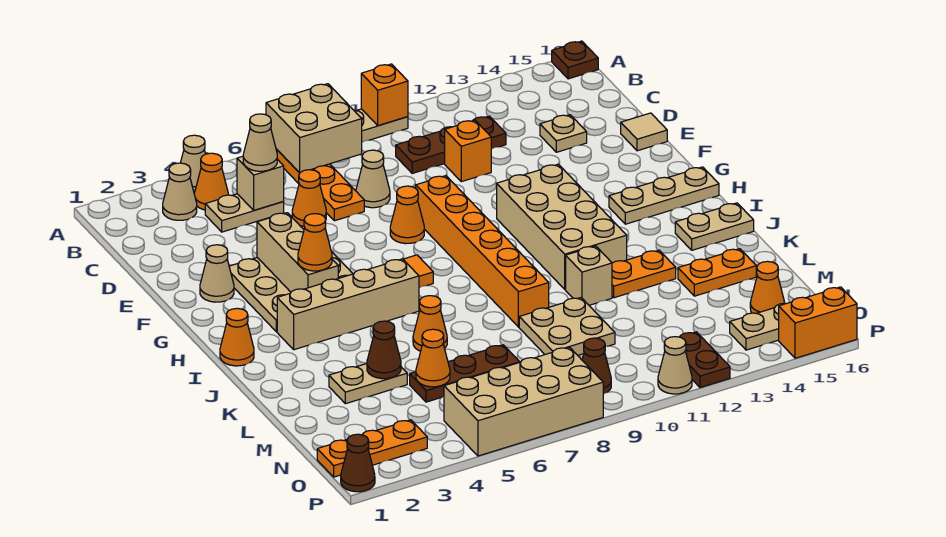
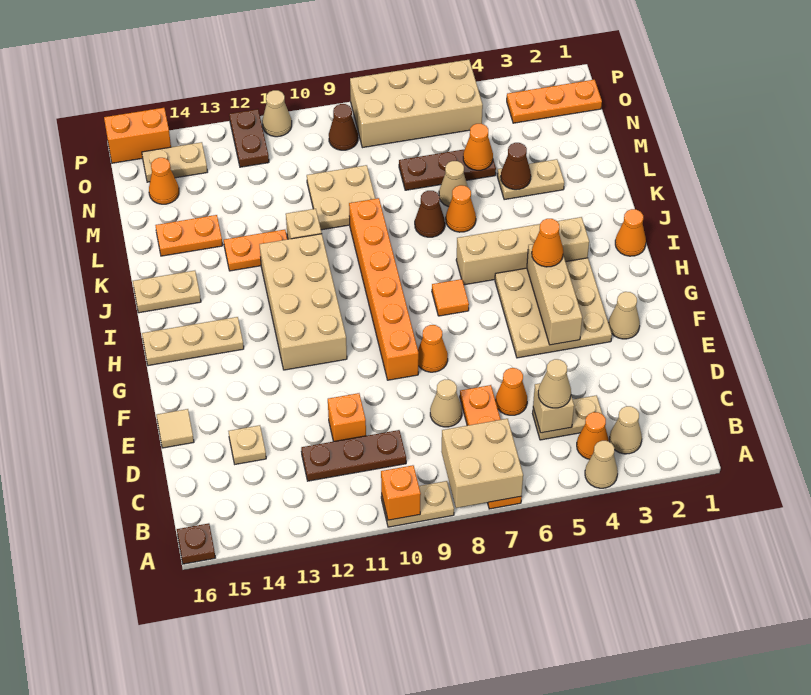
none -> tan cone L6 level 1
brown cone P1 level 1 -> brown cone K7 level 1

